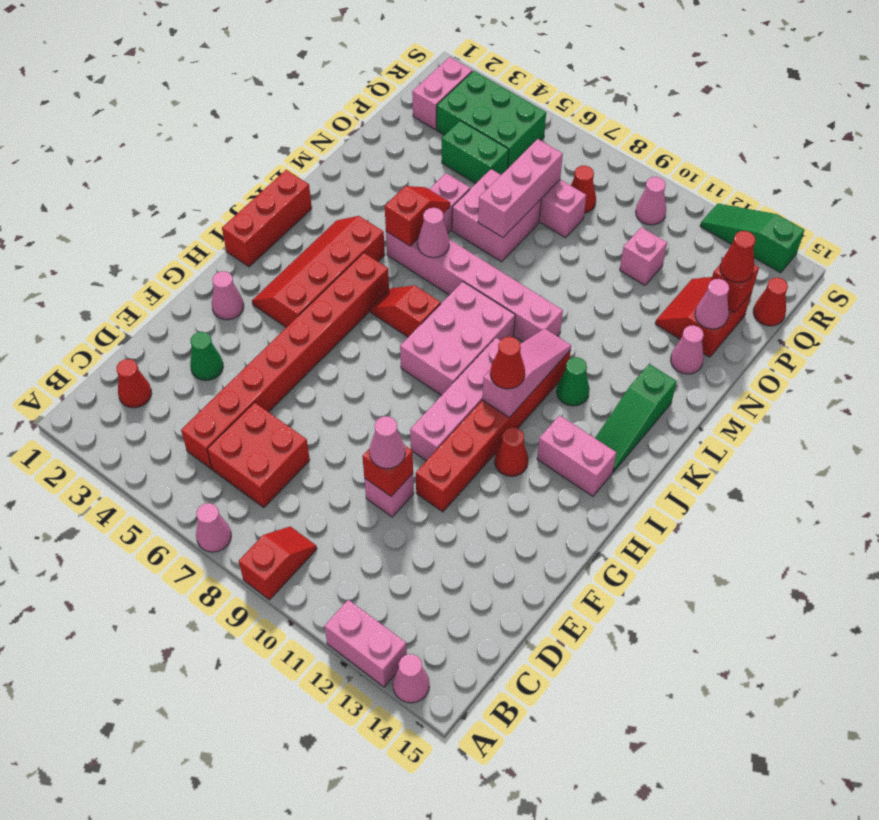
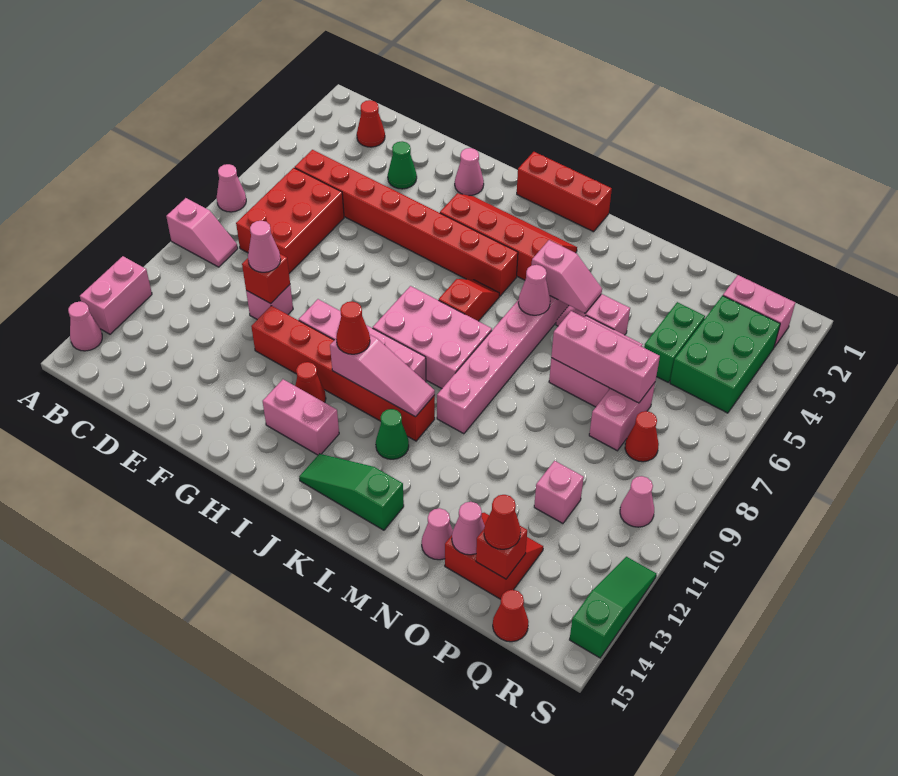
red slope A9:B9 level 1 top A -> pink slope A9:B9 level 1 top A
red brick C6:D7 level 1 -> red brick C6:D8 level 1
pink brick I13:I14 level 1 -> pink brick H13:I13 level 1
red slope L5:M5 level 2 top L -> pink slope L5:M5 level 2 top L

